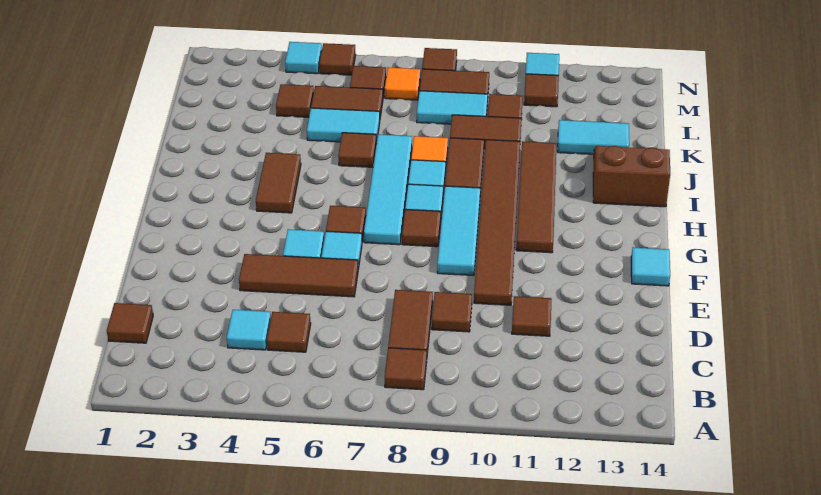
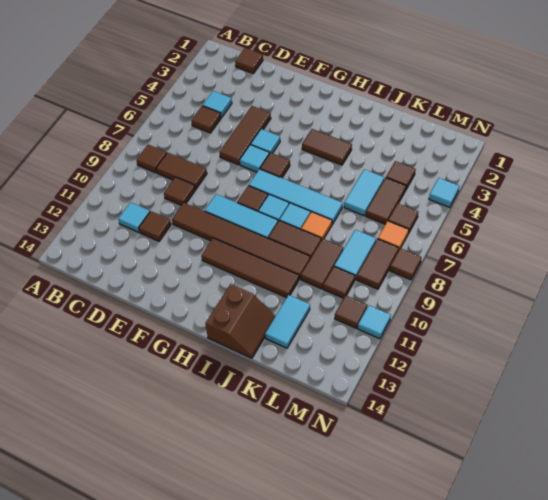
cyan tile F14 level 1 -> cyan tile C11 level 1
brown tile J6 level 1 -> none
brown tile N5 level 1 -> none

